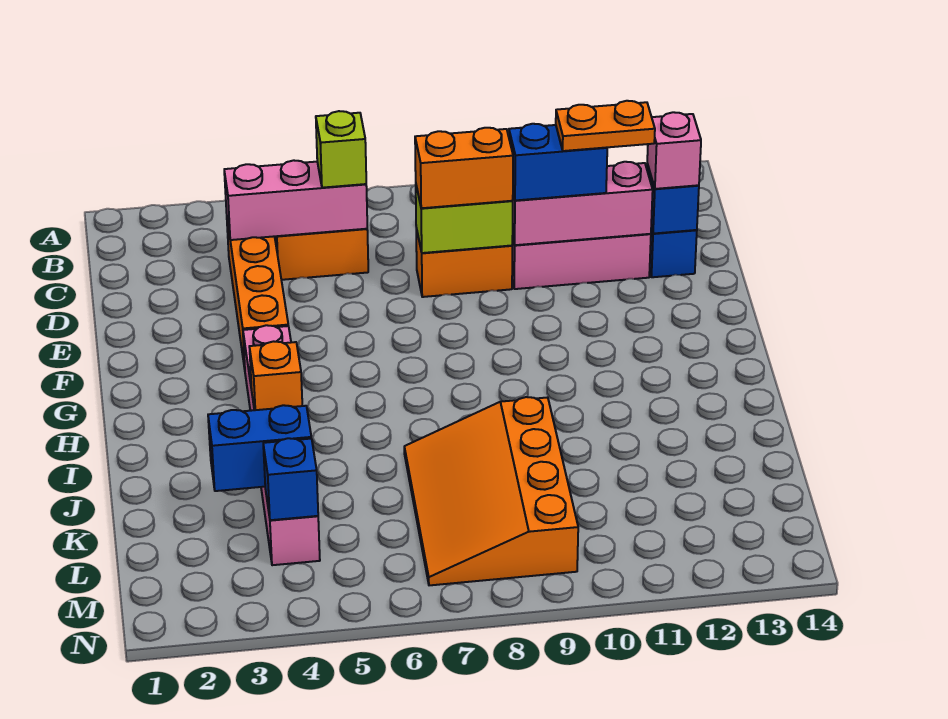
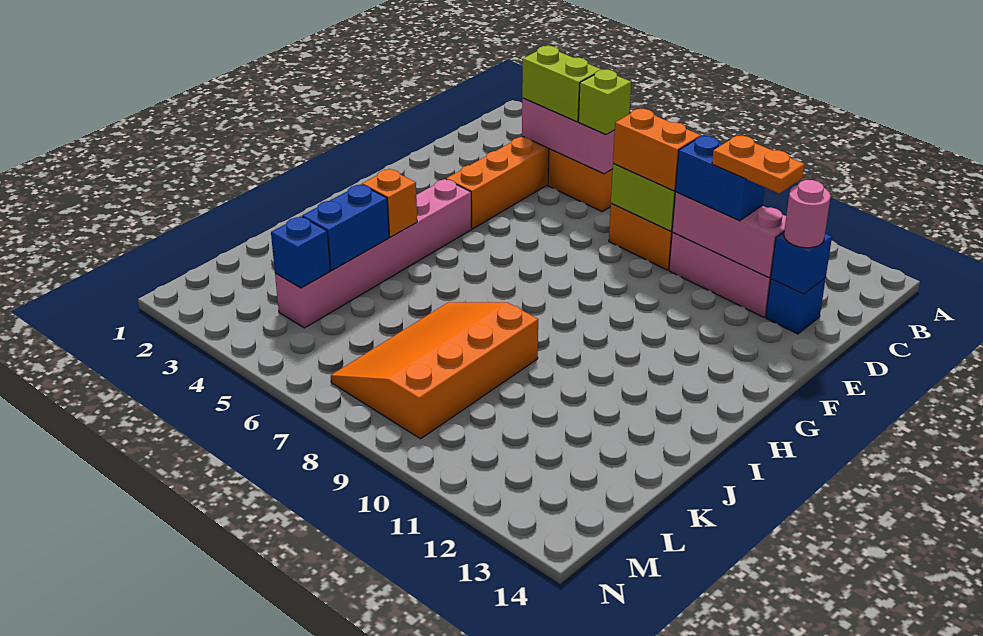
none -> lime brick C4:C5 level 3
pink brick D13 level 3 -> pink round brick D13 level 3
blue brick K3:K4 level 2 -> blue brick J4:K4 level 2

